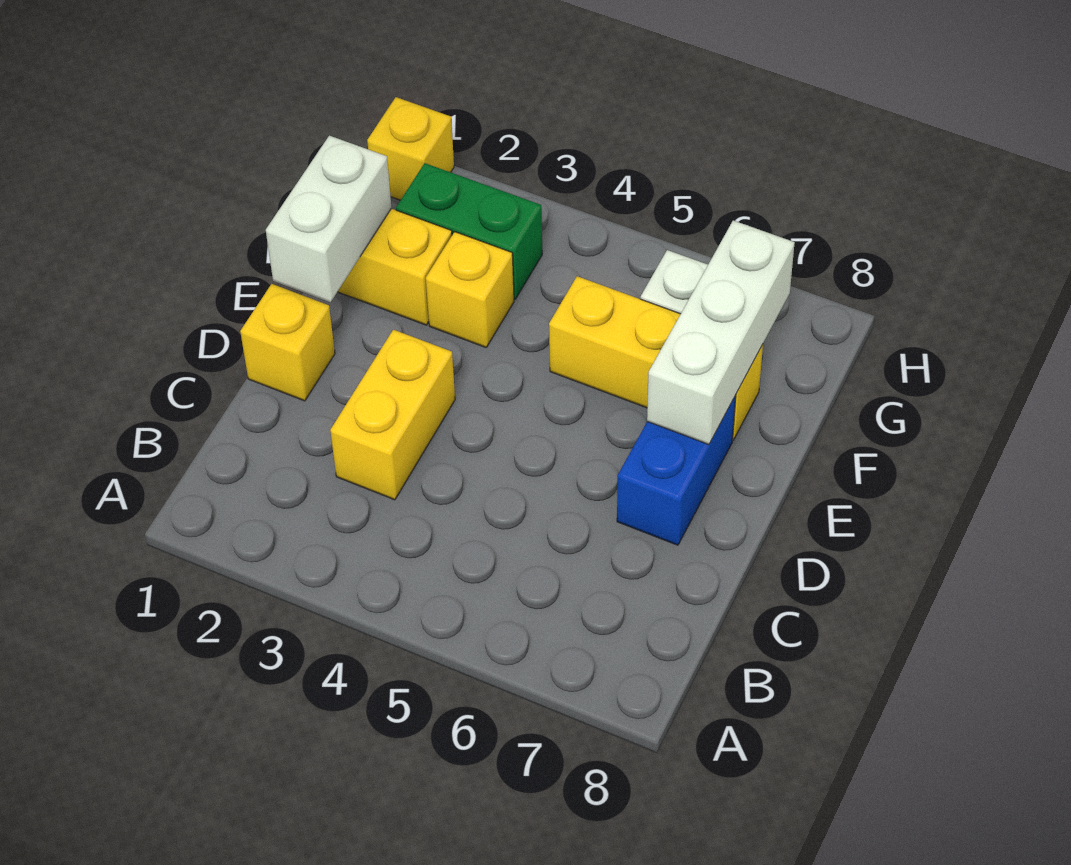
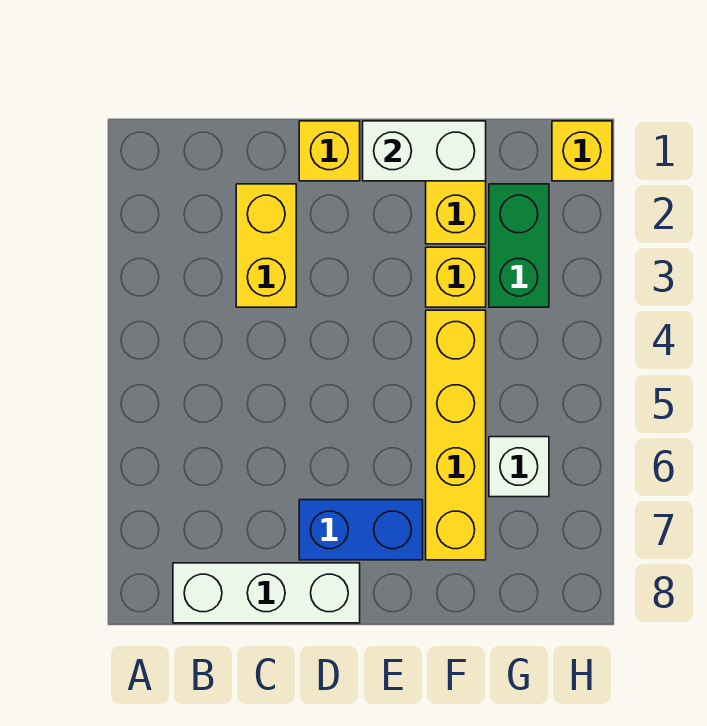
yellow brick C3:D3 level 1 -> yellow brick C2:C3 level 1
white brick E7:G7 level 2 -> white brick B8:D8 level 1
yellow brick F5:F7 level 1 -> yellow brick F4:F7 level 1

